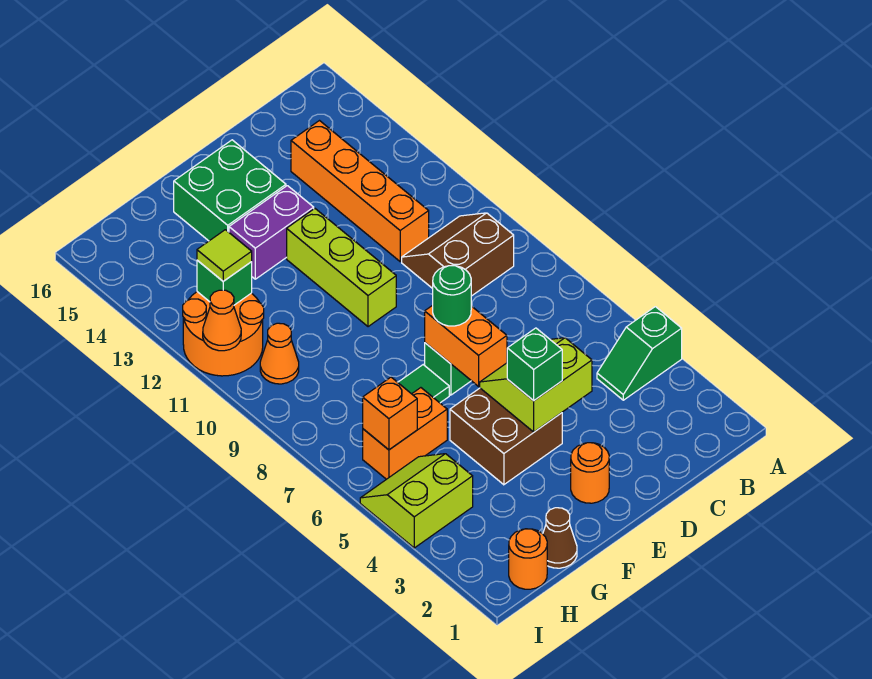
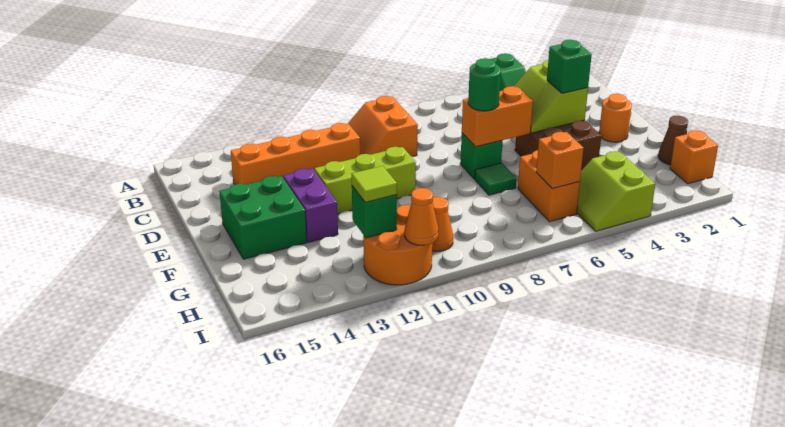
brown slope B9:C10 level 1 top 9 -> orange slope B9:C10 level 1 top 9
orange round brick H1 level 1 -> orange brick H1 level 1

